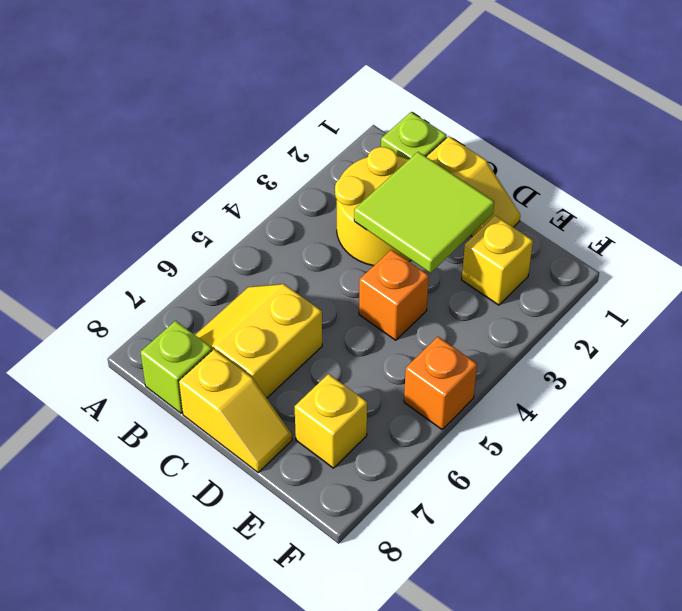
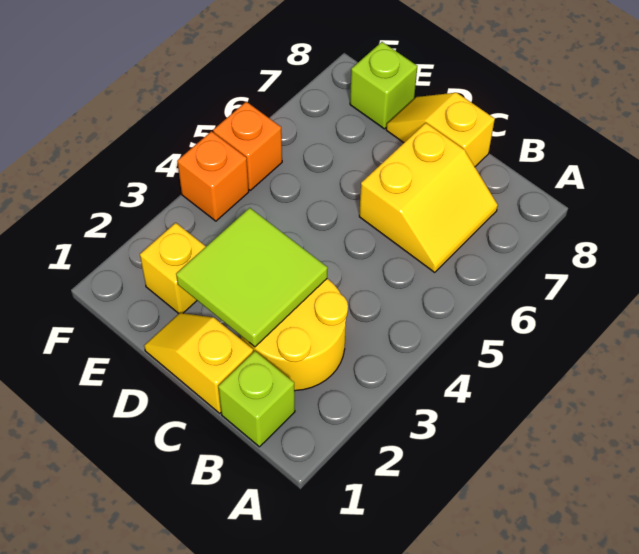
lime brick B8 level 1 -> lime brick E8 level 1
orange brick D4 level 1 -> orange brick F4 level 1
yellow brick E7 level 1 -> none

